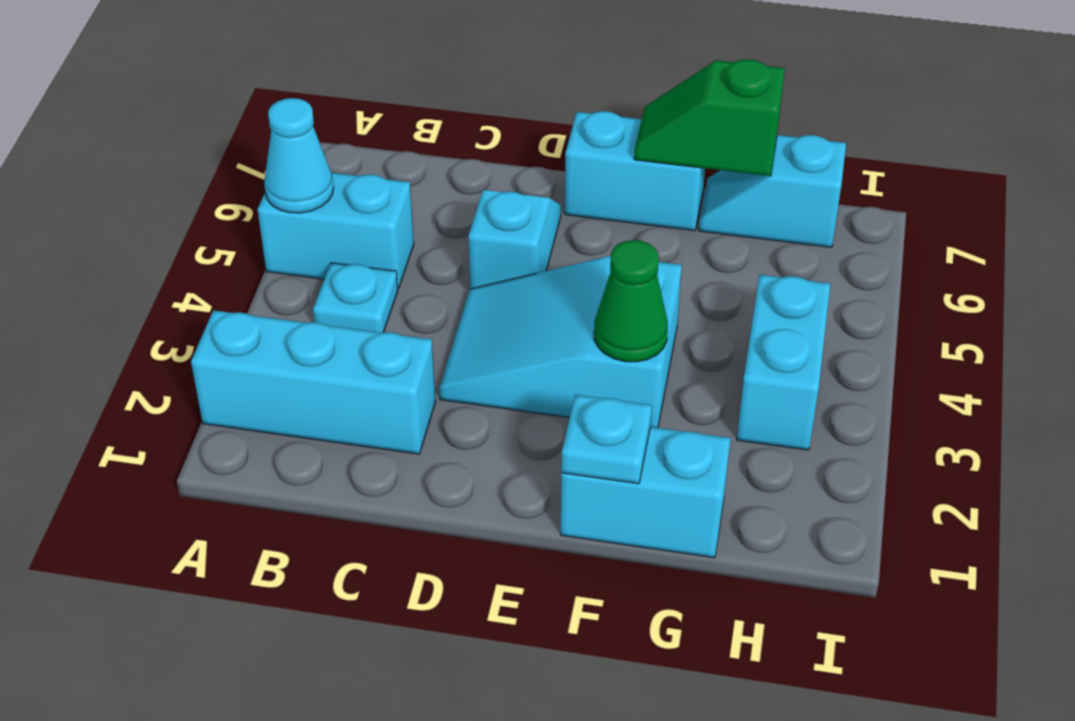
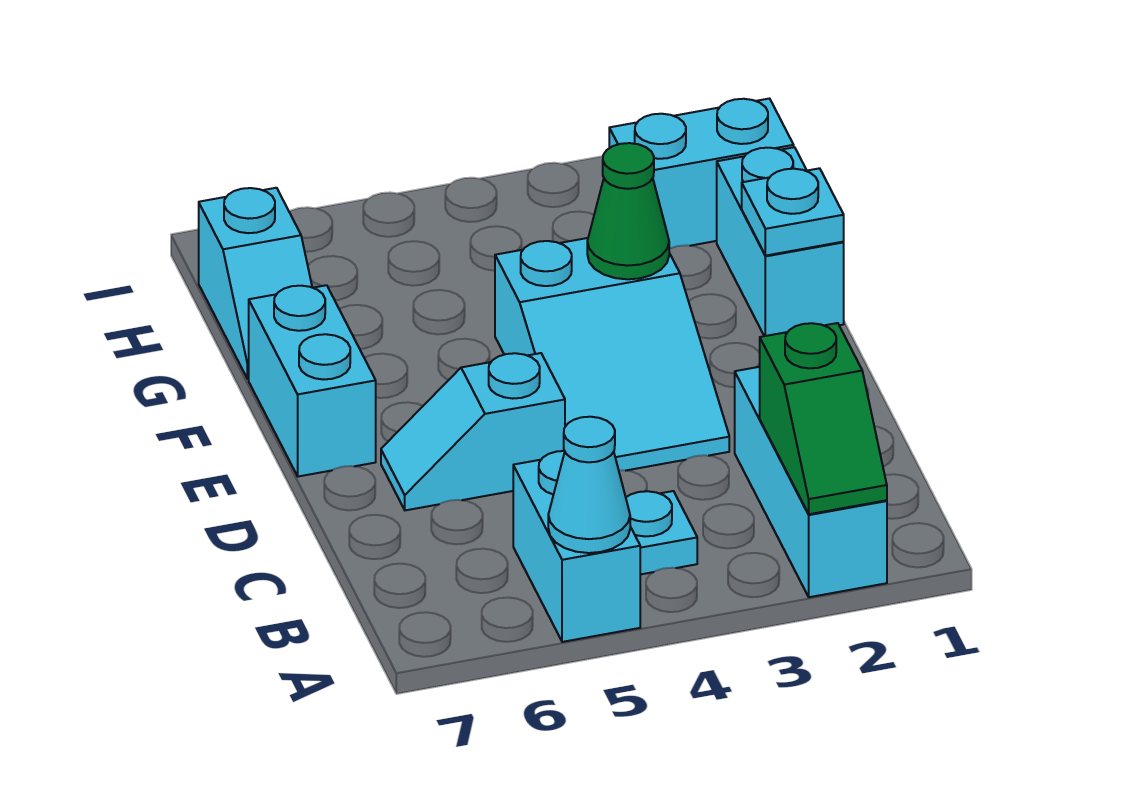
green slope F7:G7 level 2 top G -> green slope A2:B2 level 2 top B
cyan brick H3:H4 level 1 -> cyan brick H1:H2 level 1

